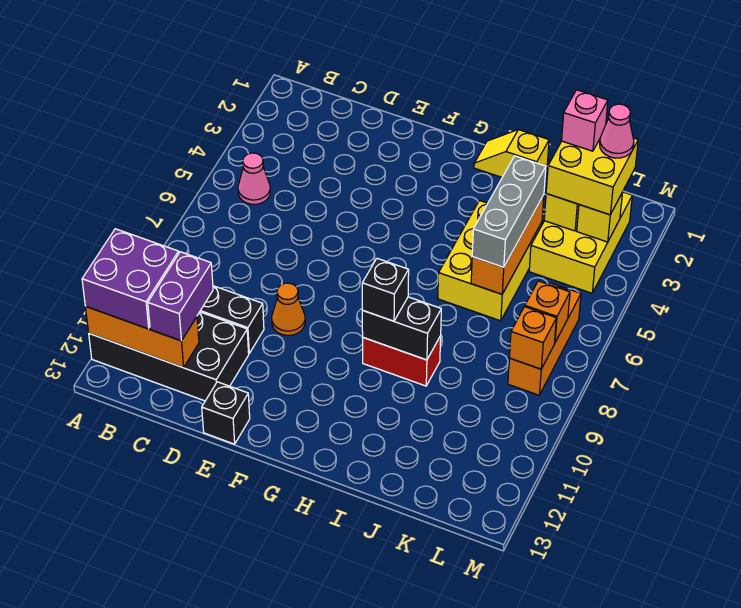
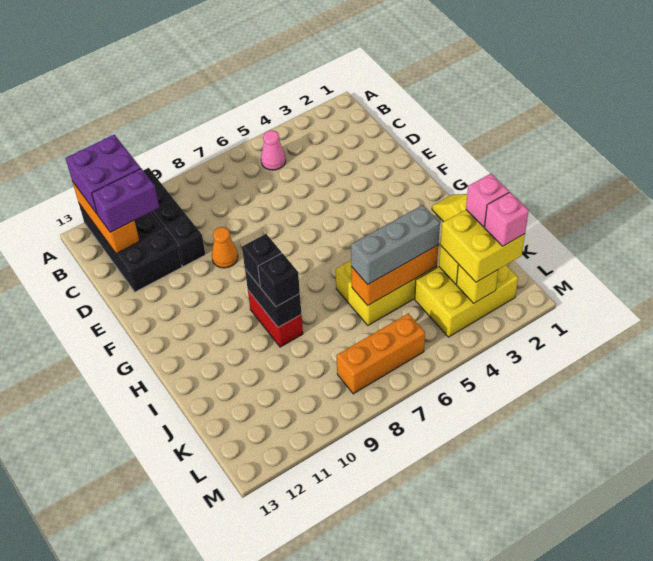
black brick E13 level 1 -> black brick I9 level 3
pink cone L2 level 4 -> pink brick L2 level 4
orange brick L7 level 2 -> none
orange brick L8 level 2 -> none

